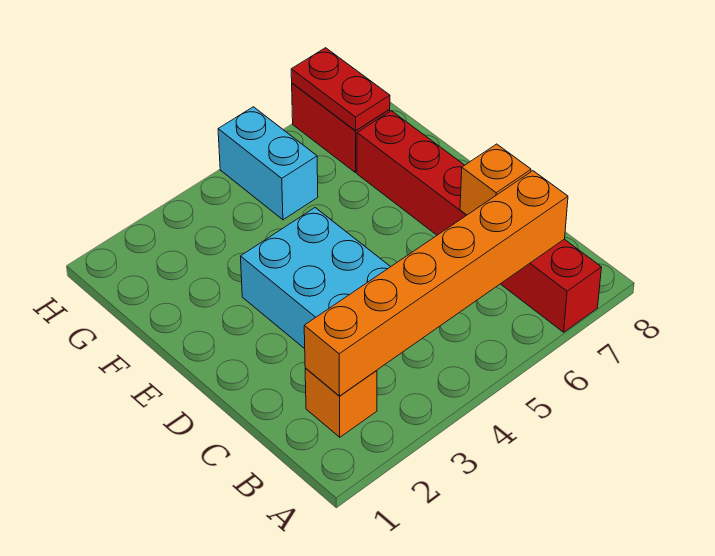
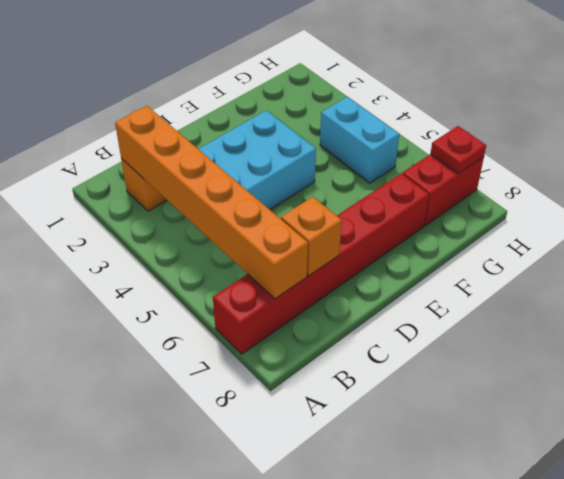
cyan brick G5:H5 level 1 -> cyan brick G4:G5 level 1
red plate G7:H7 level 2 -> red plate H7 level 2

